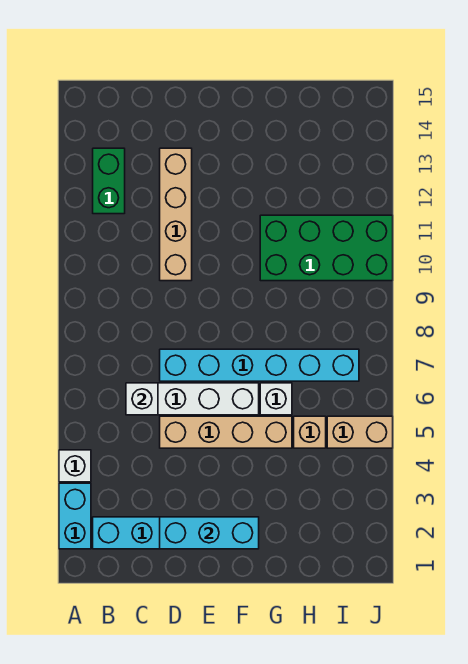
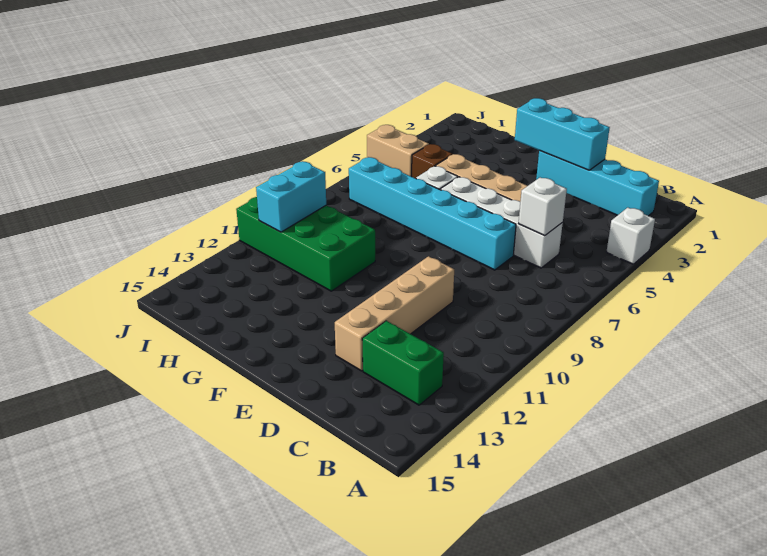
cyan brick A2:A3 level 1 -> cyan brick I10:I11 level 2
green brick B12:B13 level 1 -> green brick B13:C13 level 1
tan brick H5 level 1 -> brown brick H5 level 1

